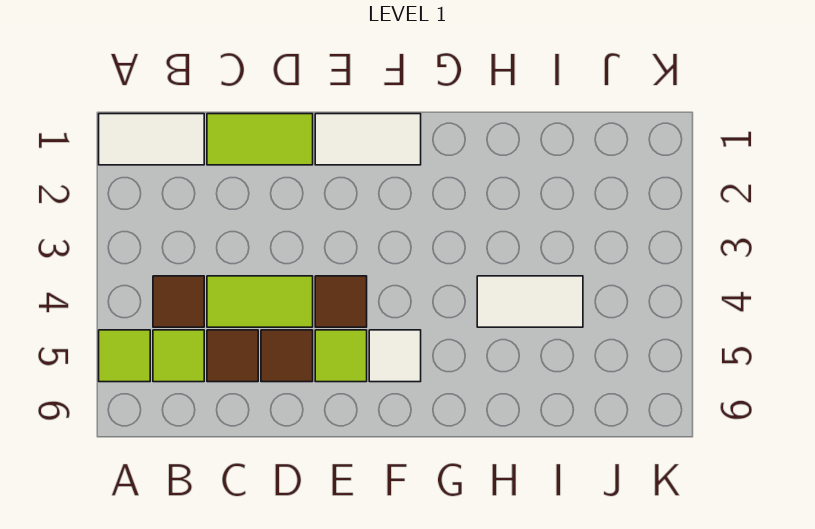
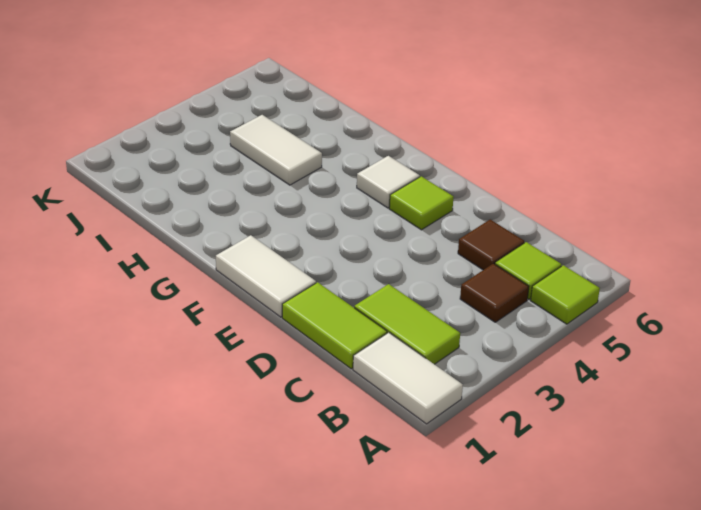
lime tile C4:D4 level 1 -> lime tile B2:C2 level 1
brown tile D5 level 1 -> none
brown tile E4 level 1 -> none

